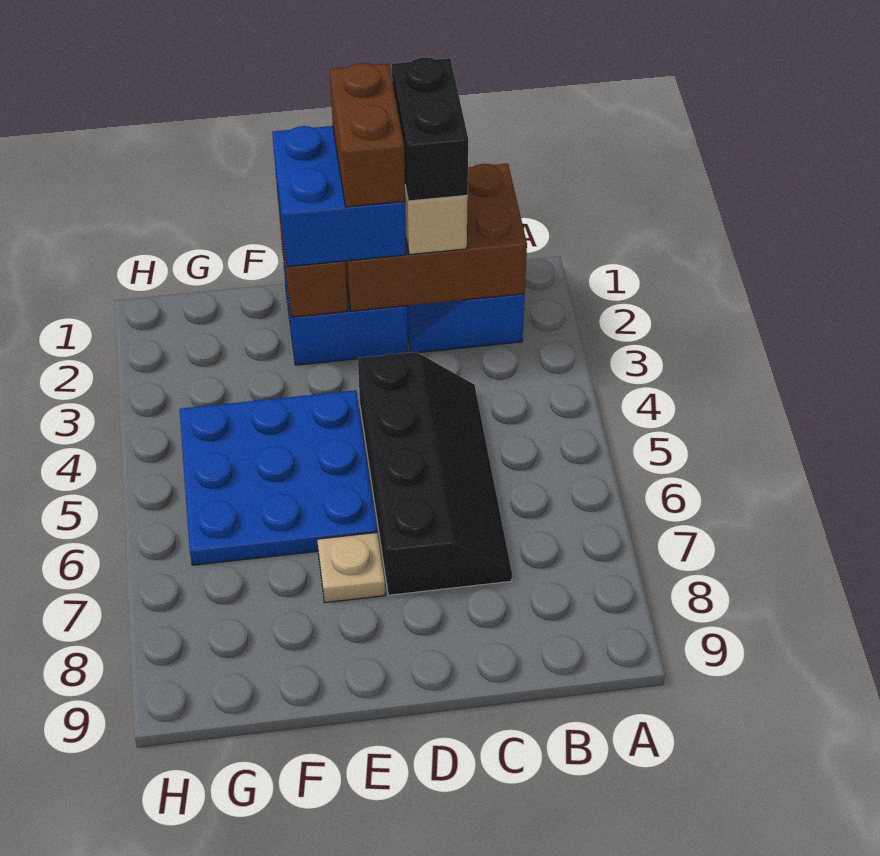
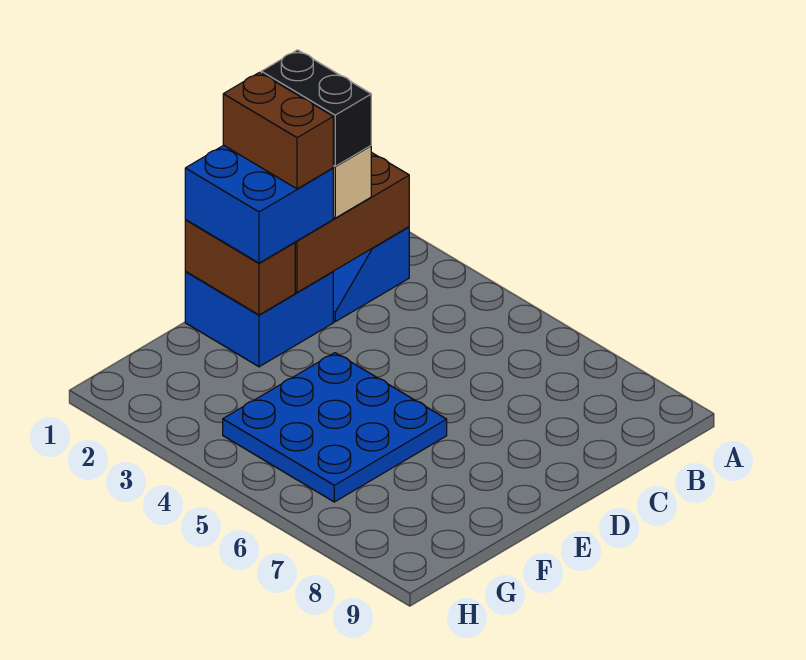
black slope C4:D7 level 1 top D -> none
tan plate E7 level 1 -> none

